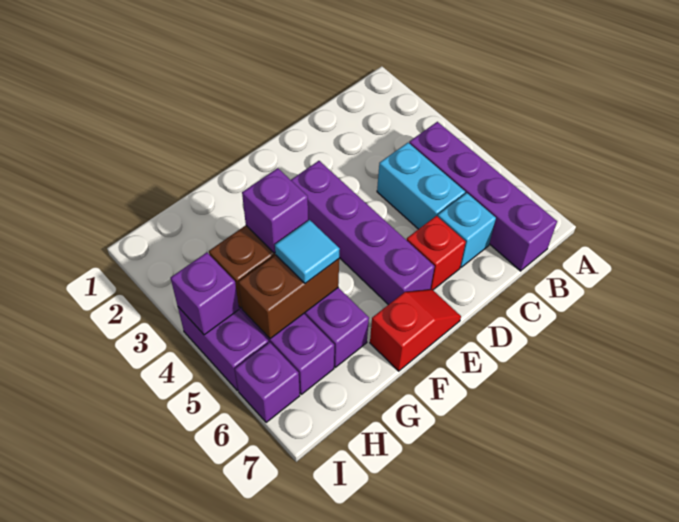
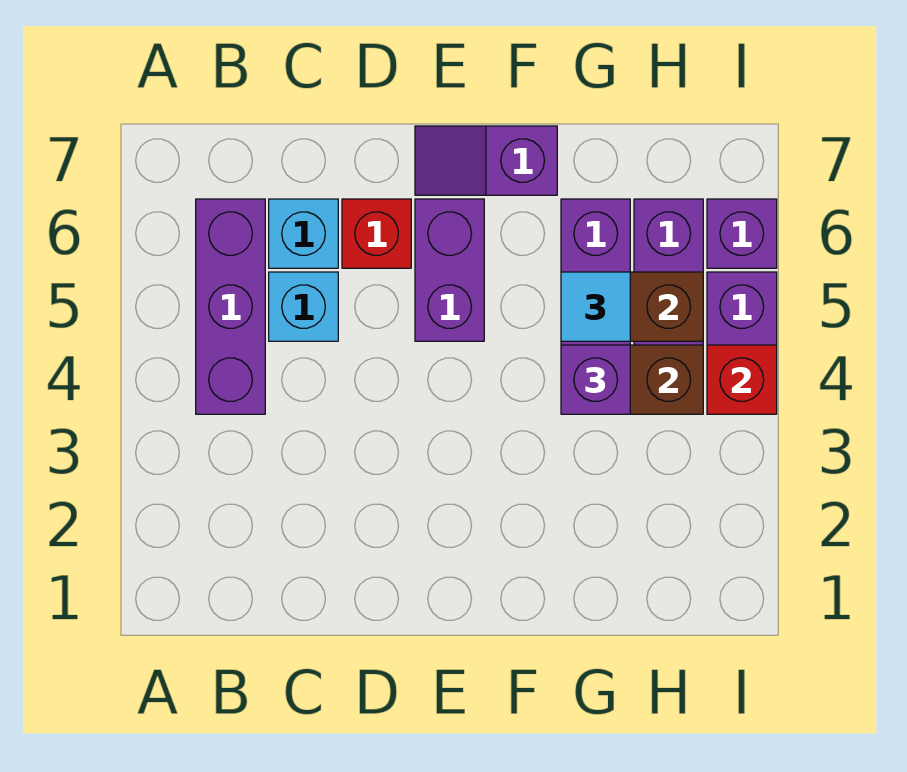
purple brick B4:B7 level 1 -> purple brick B4:B6 level 1
cyan brick C4:C5 level 1 -> cyan brick C5 level 1
purple brick E3:E6 level 1 -> purple brick E5:E6 level 1
red slope E7:F7 level 1 top F -> purple slope E7:F7 level 1 top F
purple brick I4 level 2 -> red brick I4 level 2

